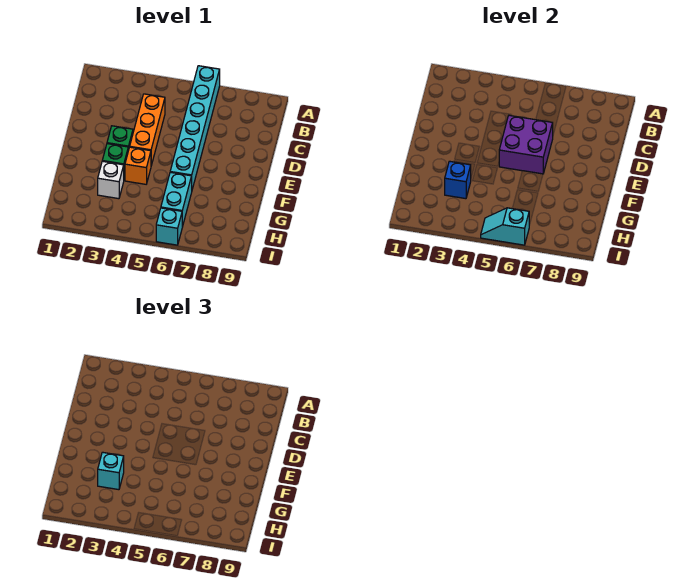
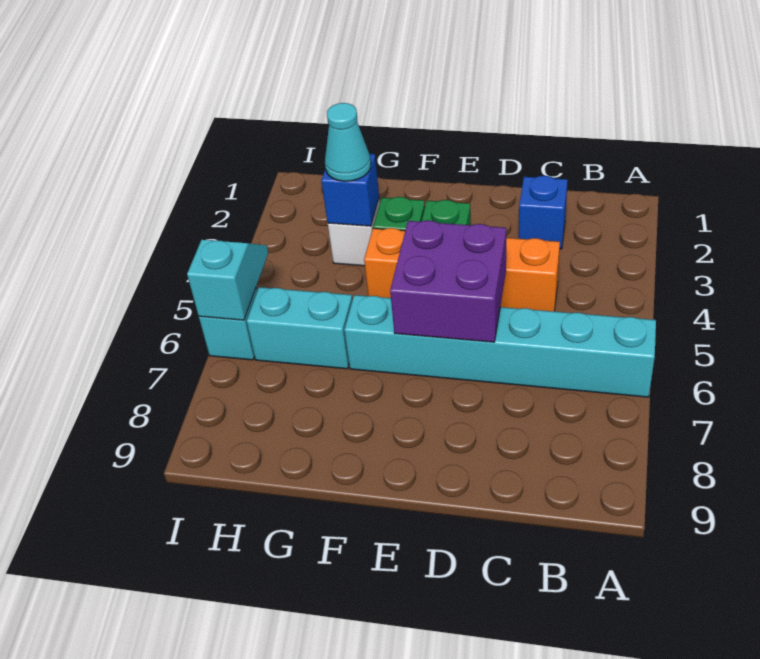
none -> blue brick C2 level 1
cyan brick G3 level 3 -> cyan cone G3 level 3

